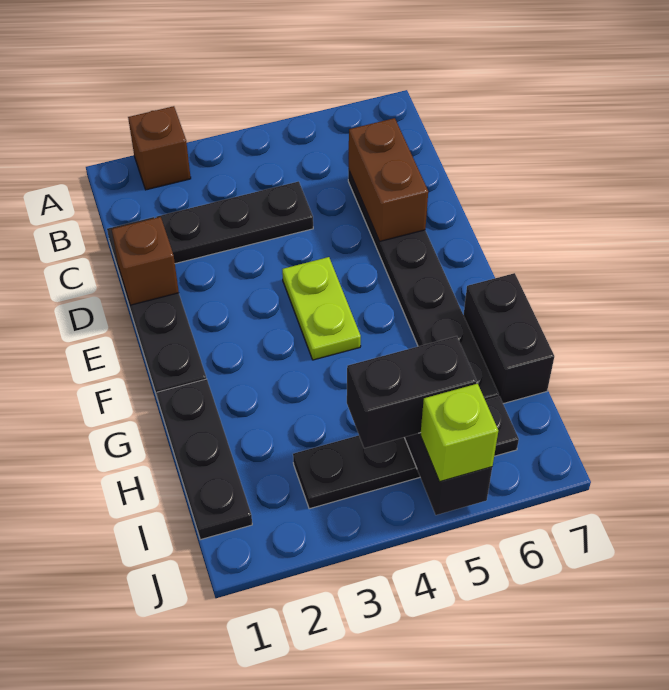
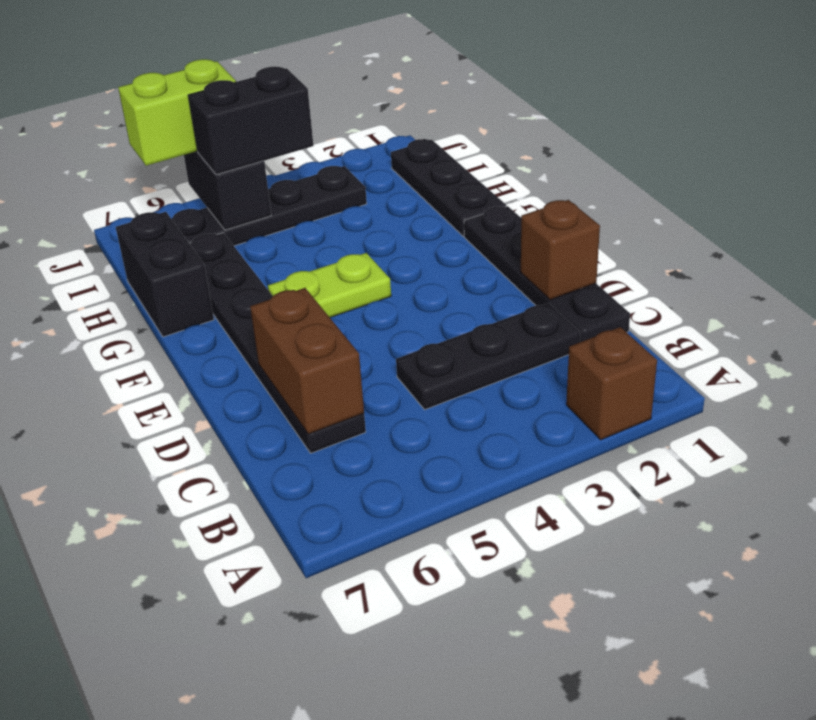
lime plate E4:F4 level 1 -> lime plate F4:F5 level 1
lime brick J5 level 3 -> lime brick J5:J6 level 3

